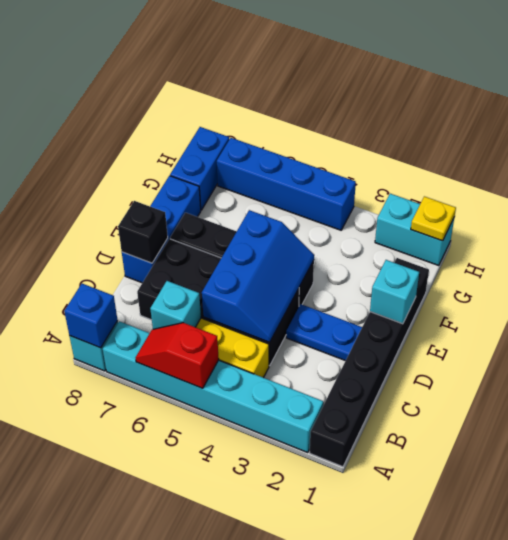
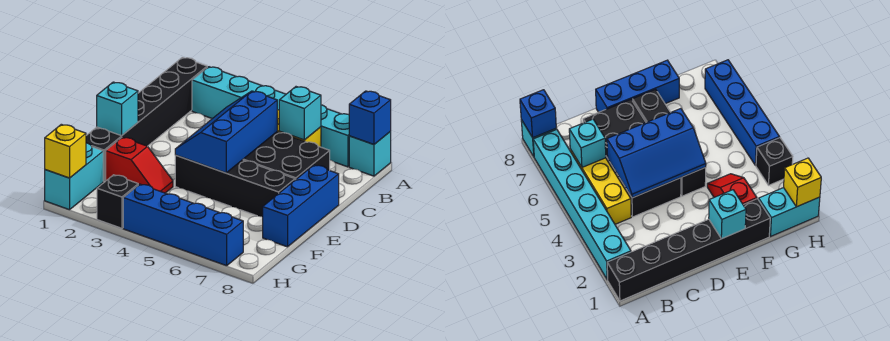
red slope A5:A6 level 2 top 5 -> red slope F2:F3 level 1 top 2
blue plate D2:D3 level 1 -> none
black brick D8 level 2 -> black brick H3 level 1
blue brick G8:H8 level 1 -> none
cyan brick H1:H2 level 1 -> cyan brick G1:H1 level 1
yellow plate H1 level 2 -> yellow brick H1 level 2

